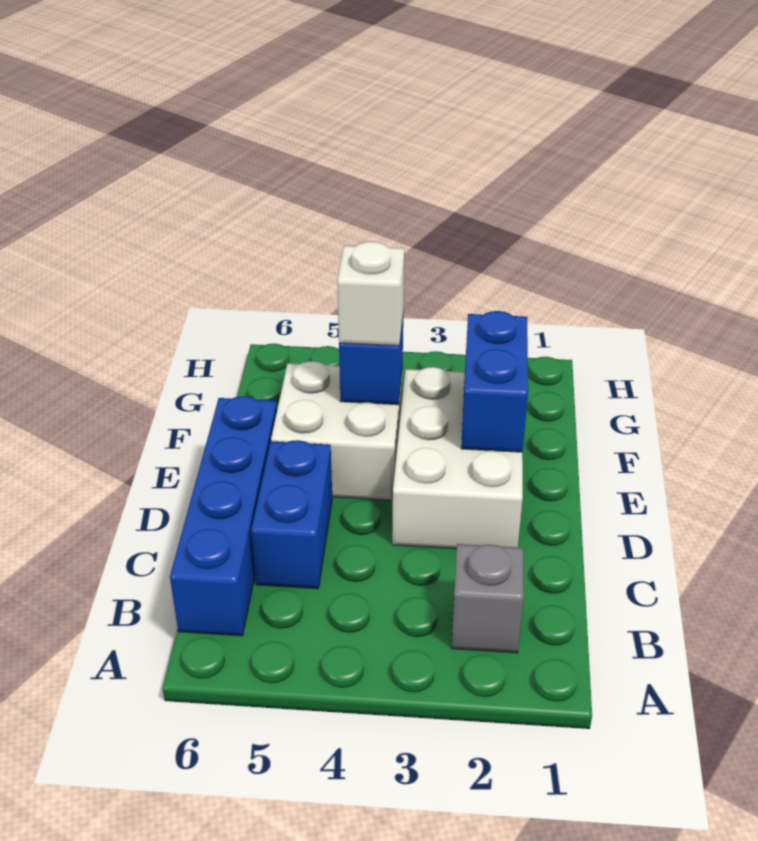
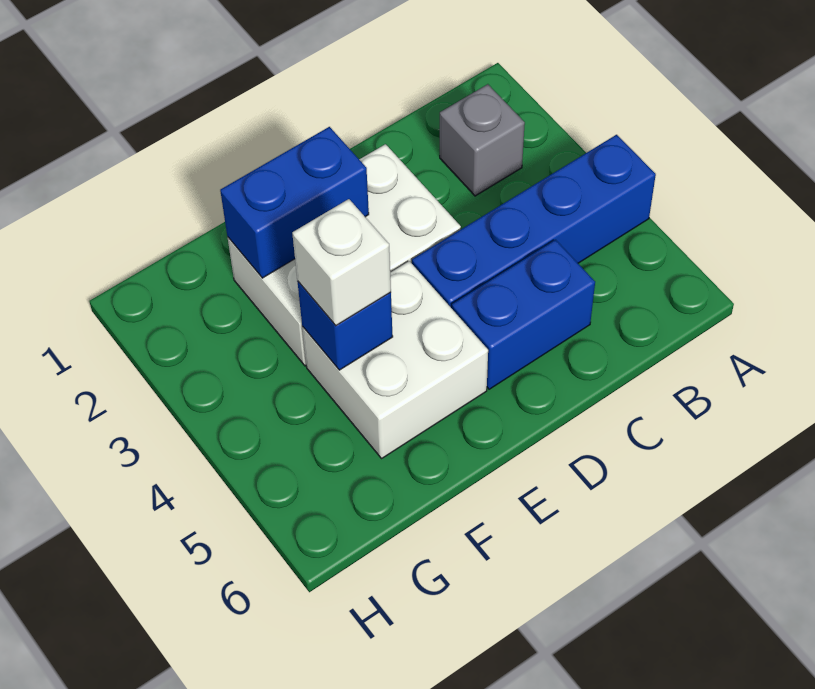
blue brick B6:E6 level 1 -> blue brick A4:D4 level 1

